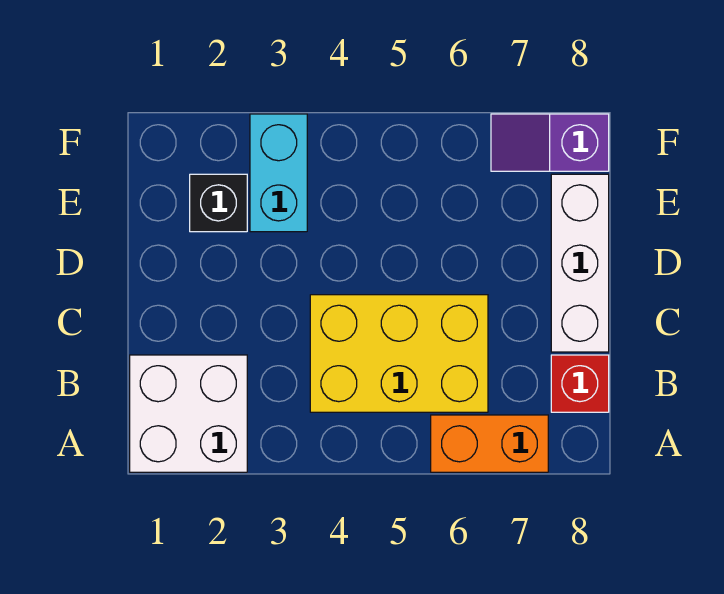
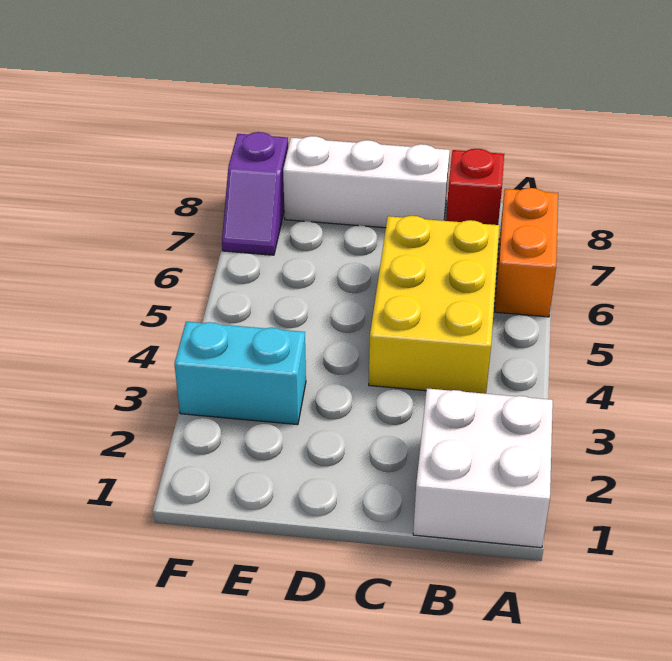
black brick E2 level 1 -> none

